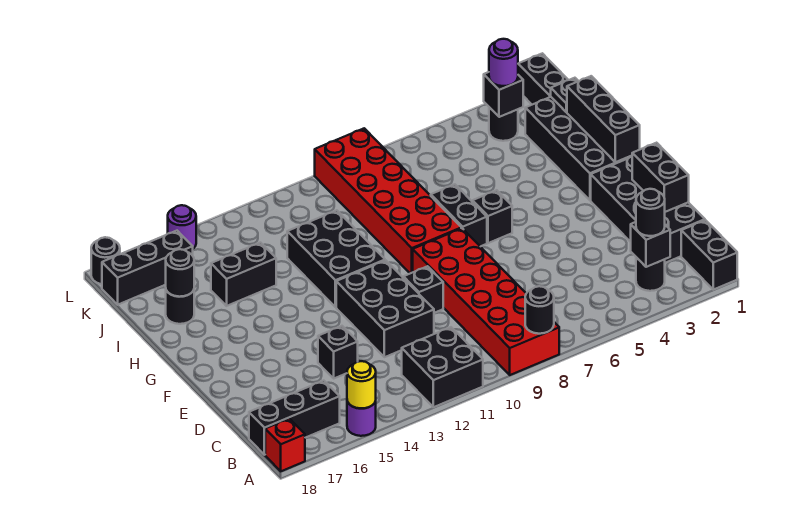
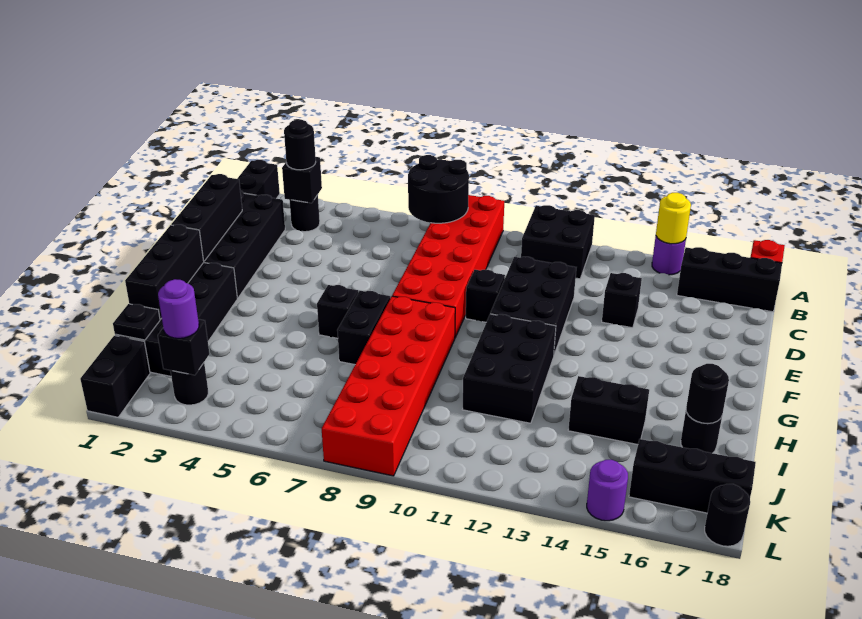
black round brick A8 level 2 -> black round brick A7:B8 level 2
black brick D1:E1 level 2 -> black brick D1:F1 level 2

